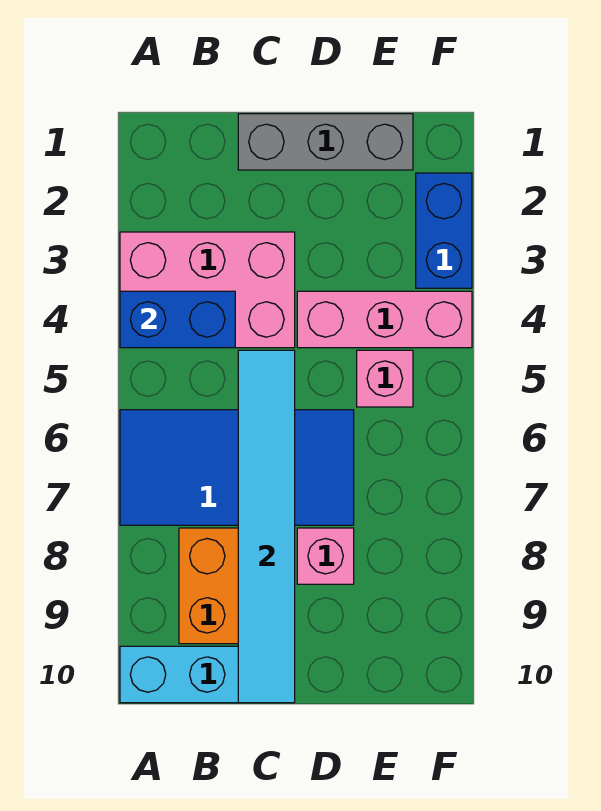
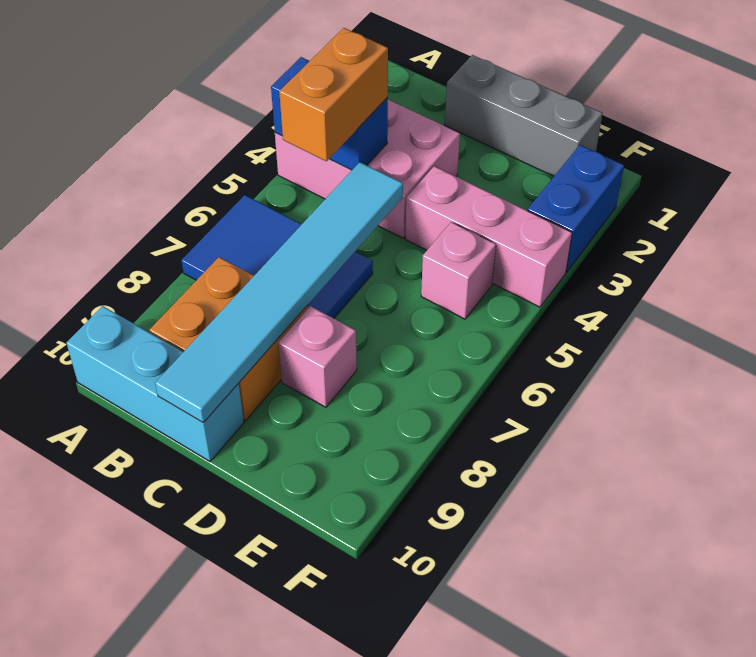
blue tile A6:D7 level 1 -> blue tile A6:C7 level 1
none -> orange brick B4:B5 level 3

